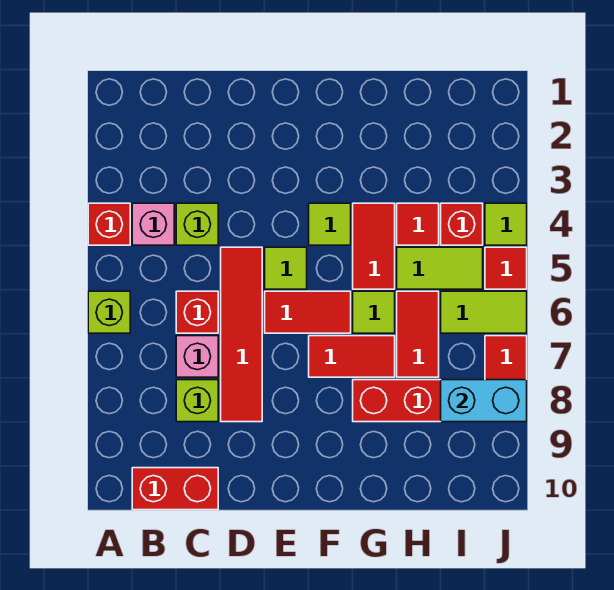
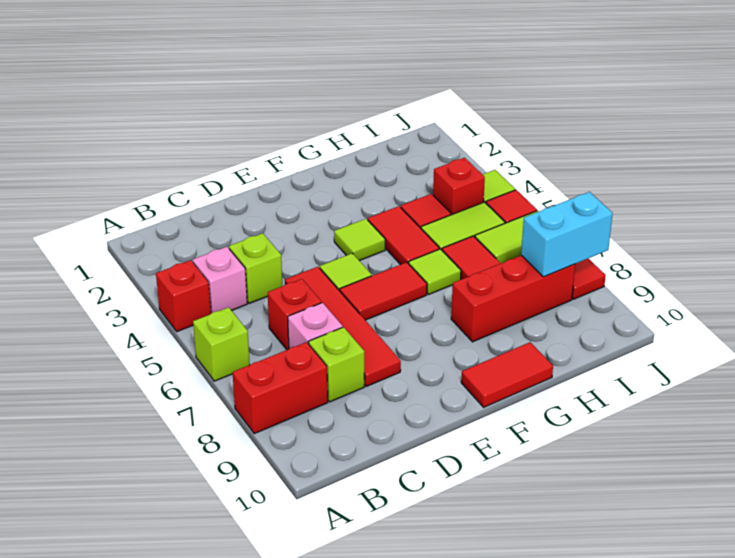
red brick B10:C10 level 1 -> red brick A8:B8 level 1
red tile F7:G7 level 1 -> red tile F10:G10 level 1

